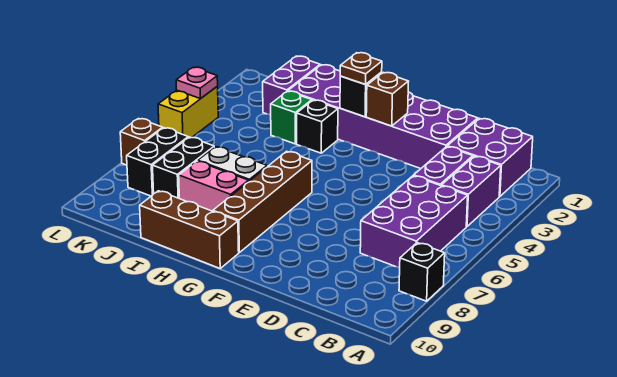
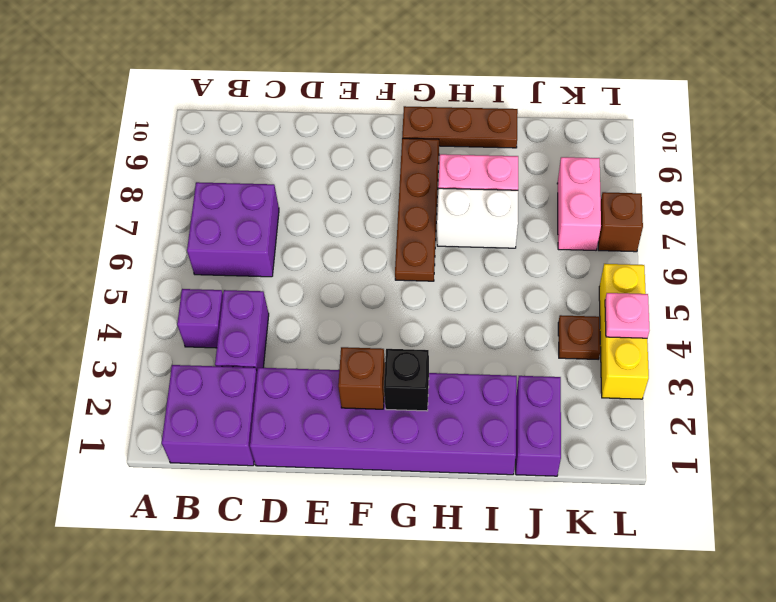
black brick A8 level 1 -> none
purple brick B3:B4 level 1 -> purple brick B4 level 1
purple brick B5:C7 level 1 -> purple brick B6:C7 level 1
brown plate G2 level 3 -> brown plate K4 level 1
brown brick G6:G9 level 1 -> brown plate G6:G9 level 1
brown brick G10:I10 level 1 -> brown plate G10:I10 level 1
black brick H3 level 1 -> none
green brick I3 level 1 -> none
black brick J7:J8 level 1 -> none
black brick K7:K8 level 1 -> pink brick K7:K8 level 1
yellow brick L4:L5 level 1 -> yellow brick L3:L5 level 1

